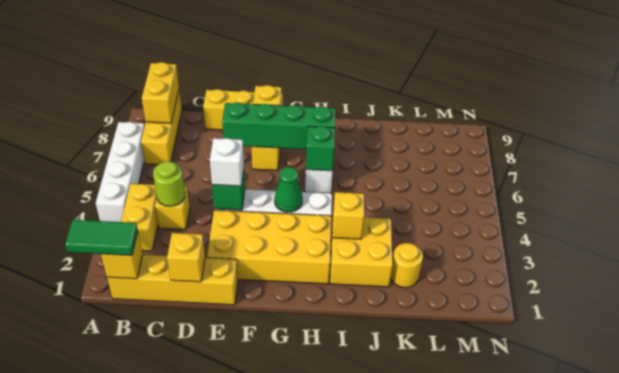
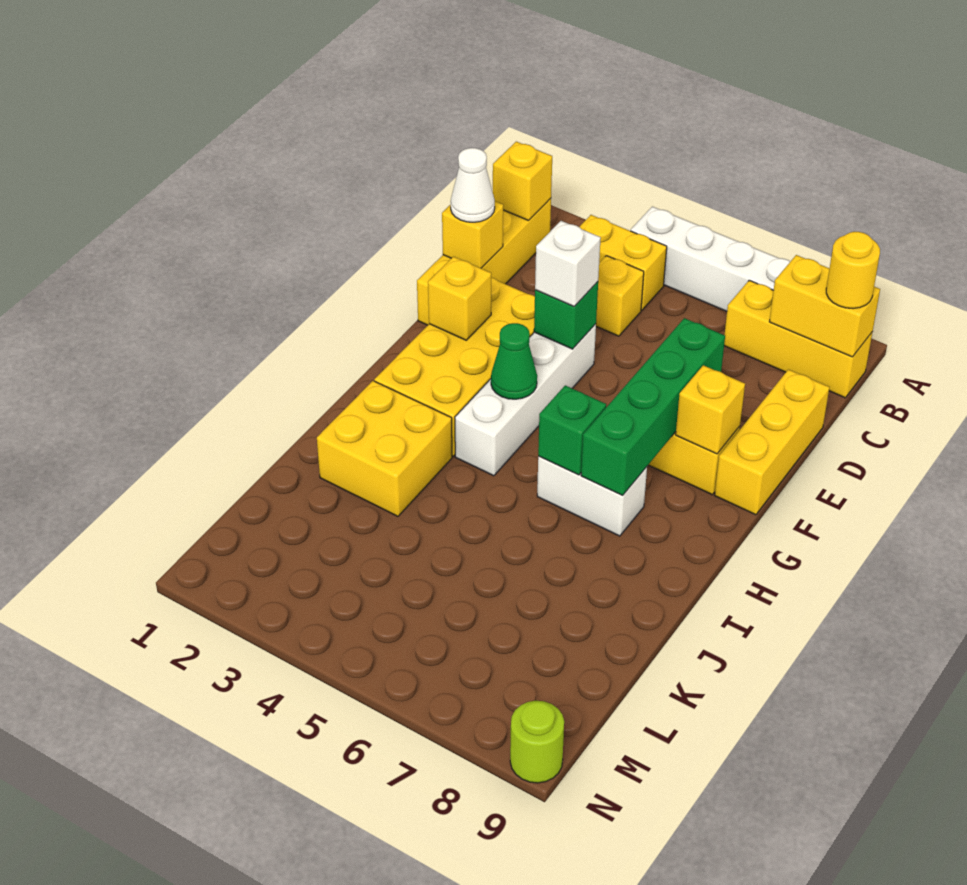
green tile A1:B1 level 3 -> none
lime round brick C4 level 2 -> lime round brick N9 level 1
none -> white cone D1 level 3
yellow brick I3 level 2 -> yellow brick F2 level 2
yellow round brick K2 level 1 -> yellow round brick B9 level 3

